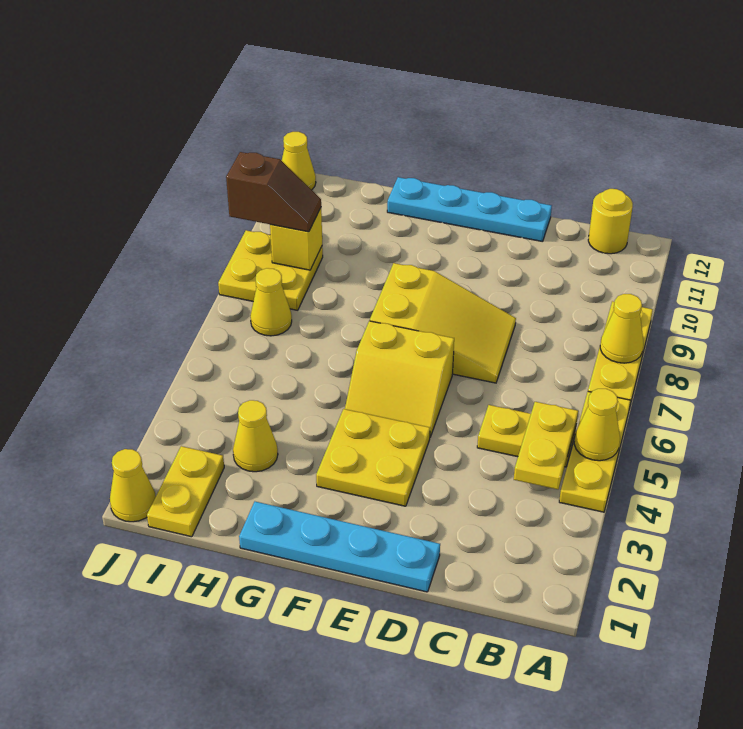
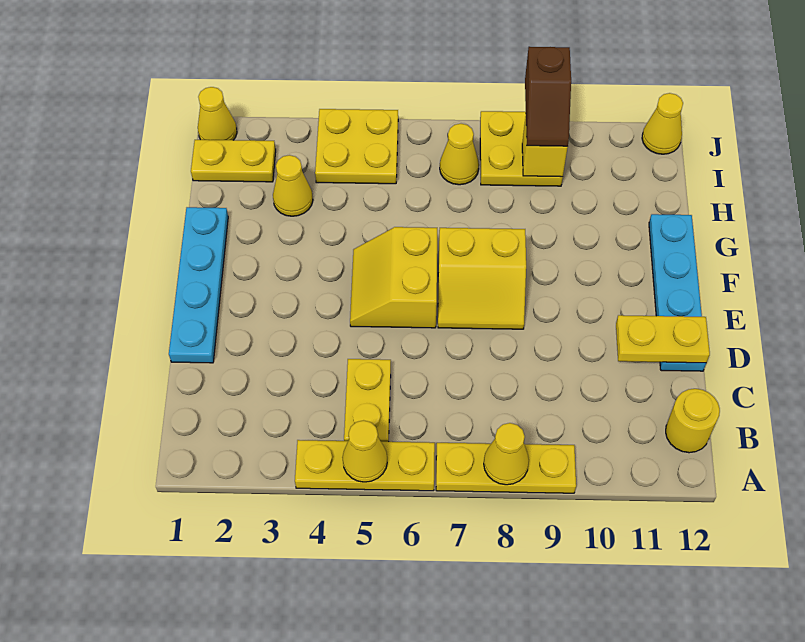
yellow plate B4:B5 level 2 -> yellow plate D11:D12 level 2
yellow slope D7:F8 level 1 top F -> yellow slope E7:F8 level 1 top F
yellow plate E3:F4 level 1 -> yellow plate I4:J5 level 1

